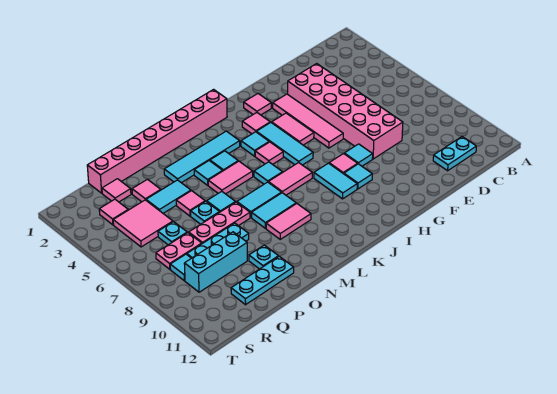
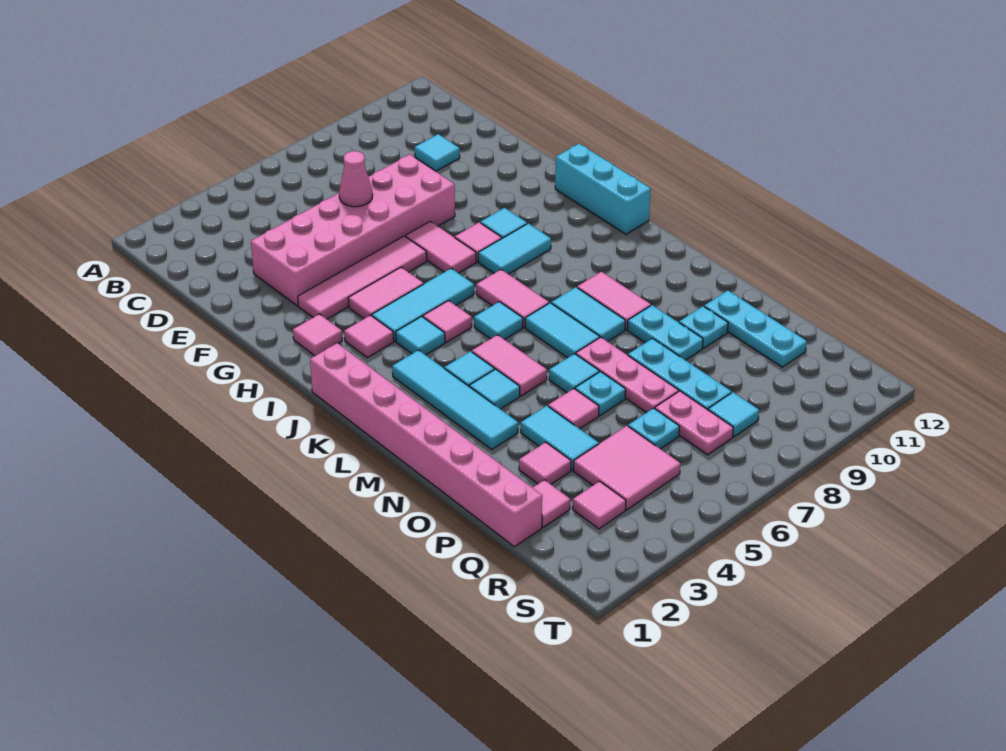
cyan plate C11:D11 level 1 -> cyan plate N9:O9 level 1
none -> pink cone E6 level 2
none -> pink tile G7:H7 level 1
cyan tile G8 level 1 -> cyan tile D10 level 1
cyan brick P9:R9 level 1 -> cyan brick H12:J12 level 1

